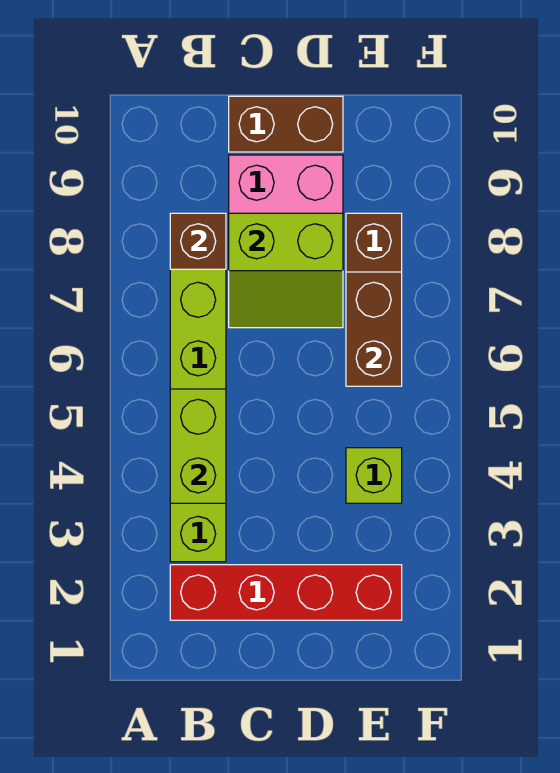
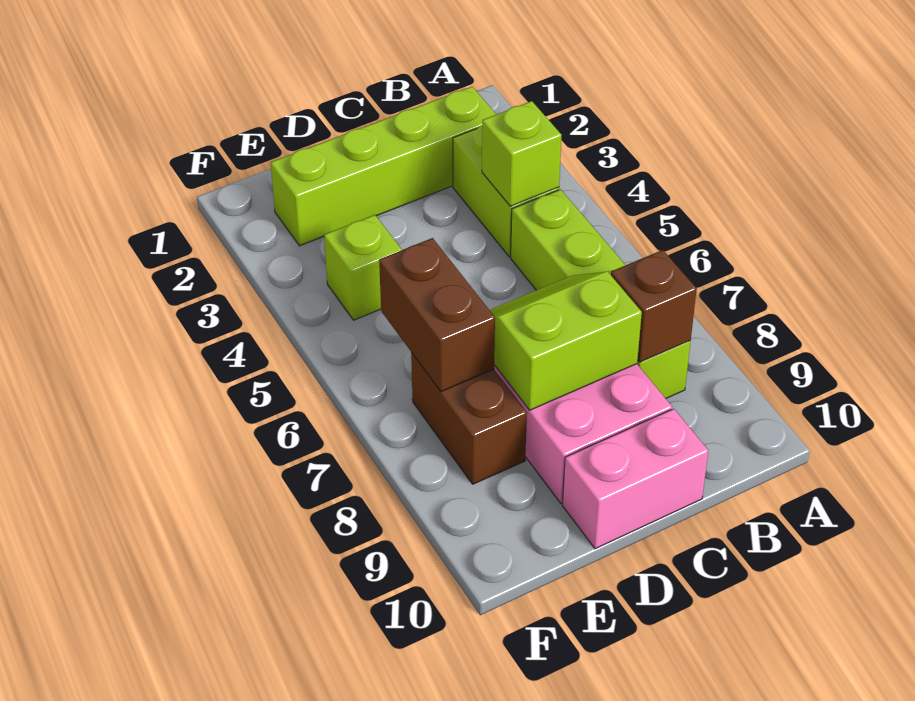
red brick B2:E2 level 1 -> lime brick B2:E2 level 1
lime brick B4:B5 level 2 -> lime brick B4 level 2
brown brick C10:D10 level 1 -> pink brick C10:D10 level 1

